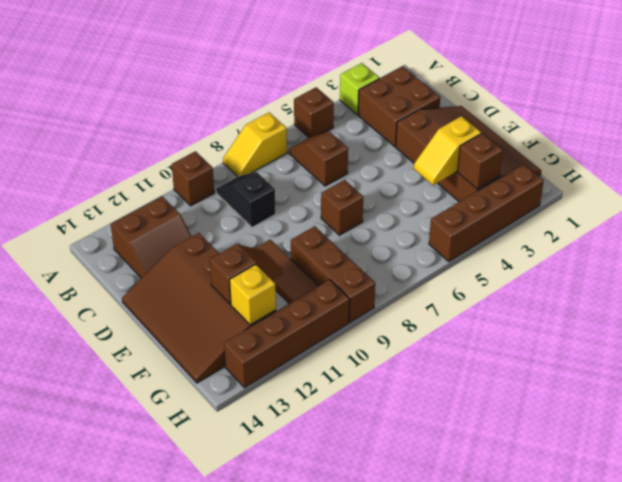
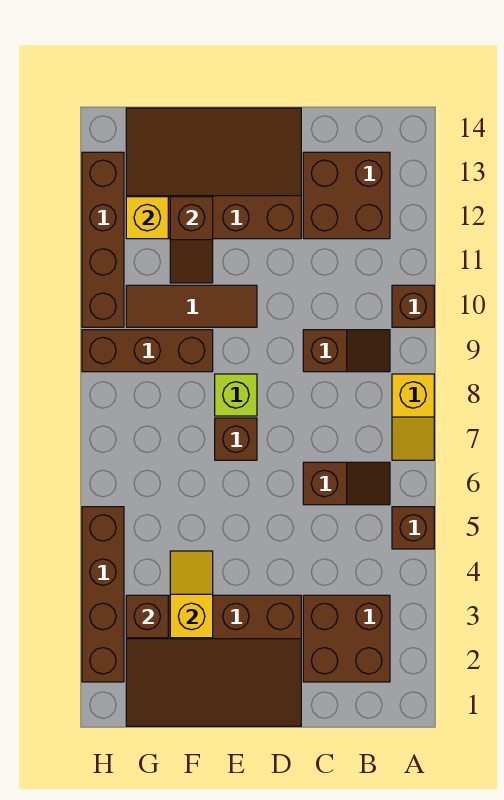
lime brick A3 level 1 -> lime brick E8 level 1
yellow slope A7:A8 level 1 top 7 -> yellow slope A7:A8 level 1 top 8
black slope B9:C9 level 1 top C -> brown slope B9:C9 level 1 top C
brown slope B12:C13 level 1 top B -> brown brick B12:C13 level 1

